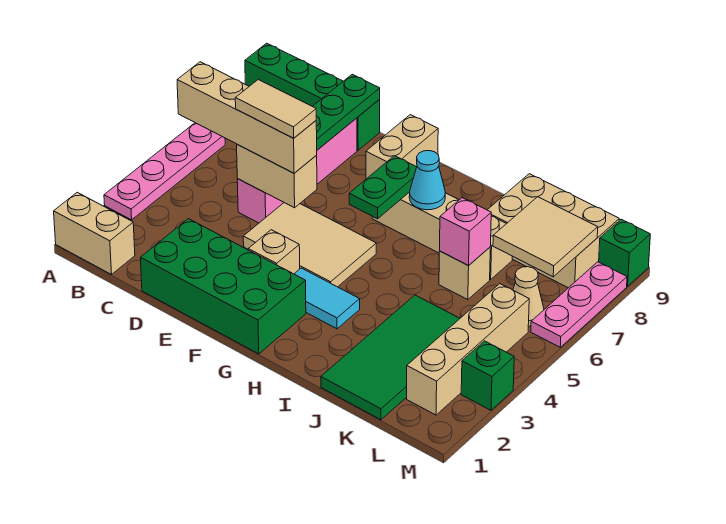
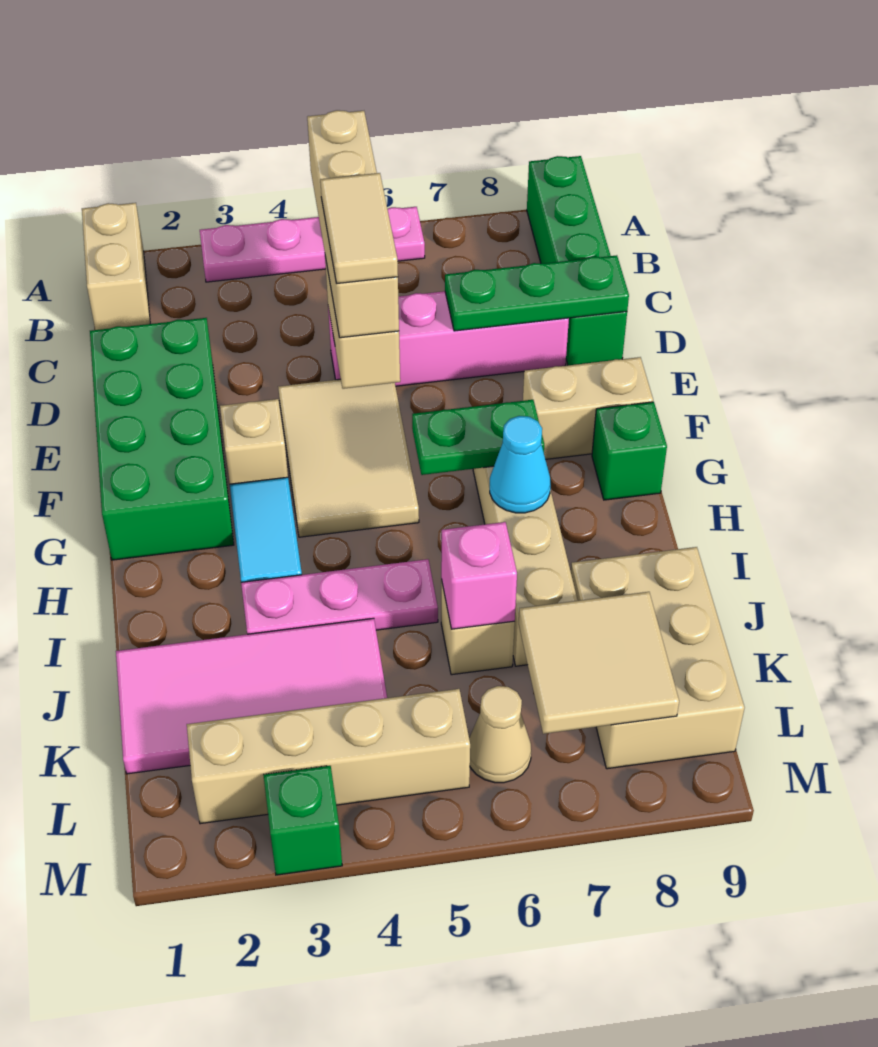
green tile J1:K4 level 1 -> pink tile J1:K4 level 1
pink plate M6:M8 level 1 -> pink plate I3:I5 level 1
green brick M9 level 1 -> green brick G9 level 1

